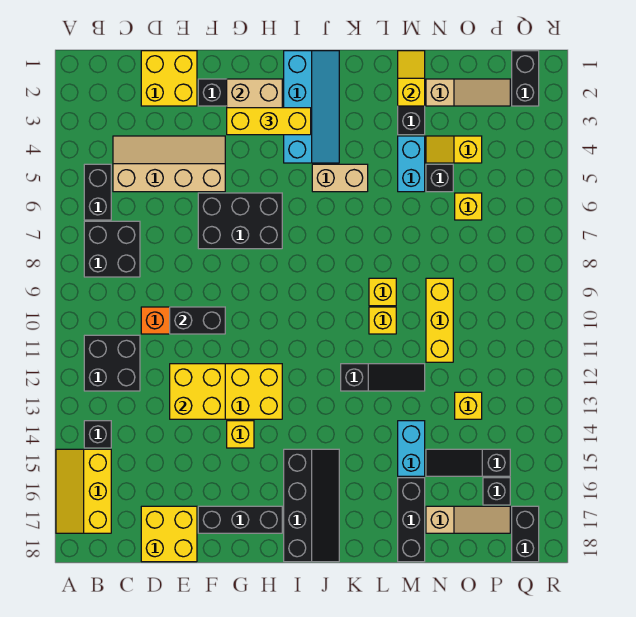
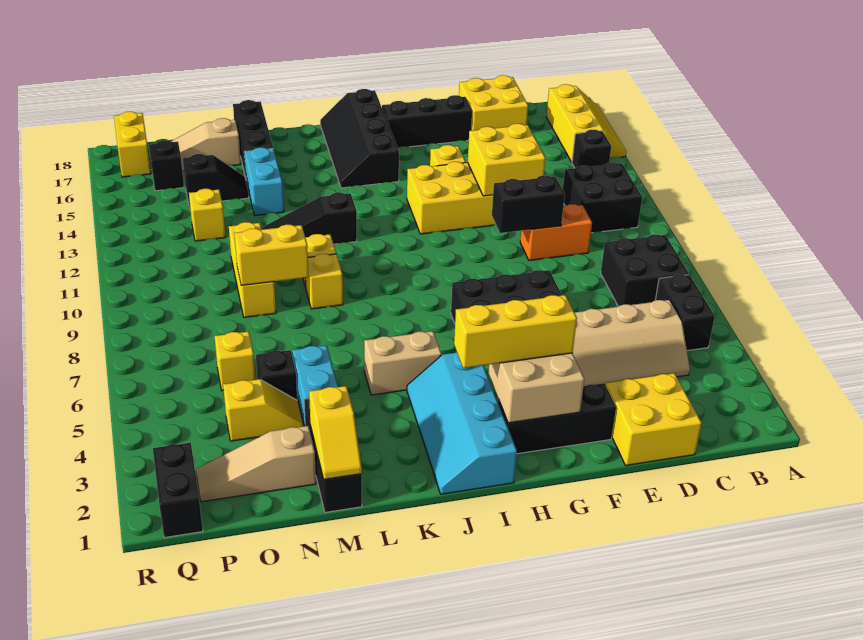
none -> yellow brick M9:N9 level 2
black slope N15:P15 level 1 top P -> black slope N15:O15 level 1 top O
black brick Q17:Q18 level 1 -> yellow brick Q17:Q18 level 1

